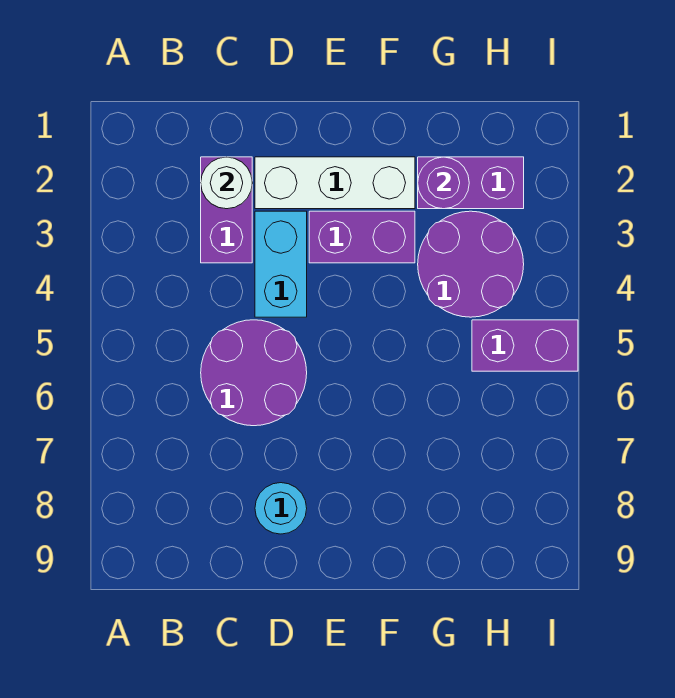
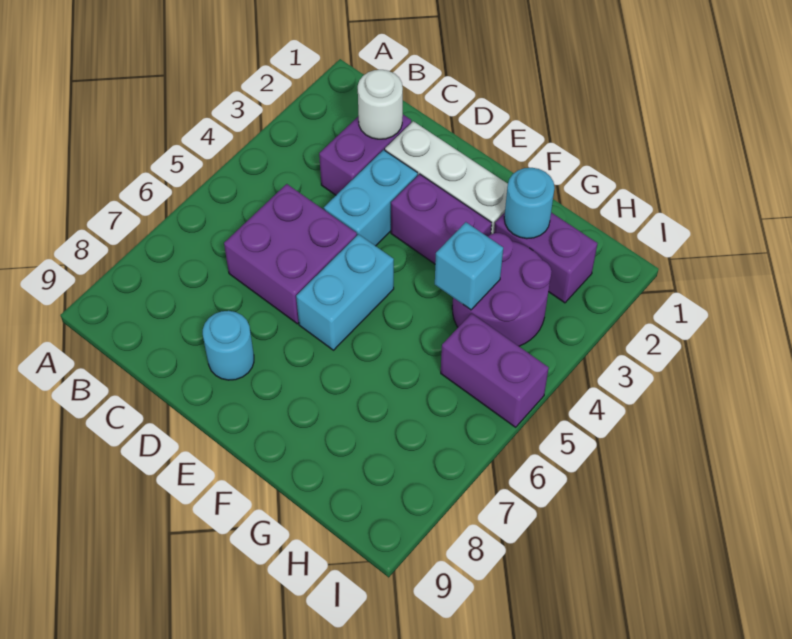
purple round brick C5:D6 level 1 -> purple brick C5:D6 level 1
none -> cyan brick E5:E6 level 1
purple round brick G2 level 2 -> cyan round brick G2 level 2
none -> cyan brick G4 level 2

